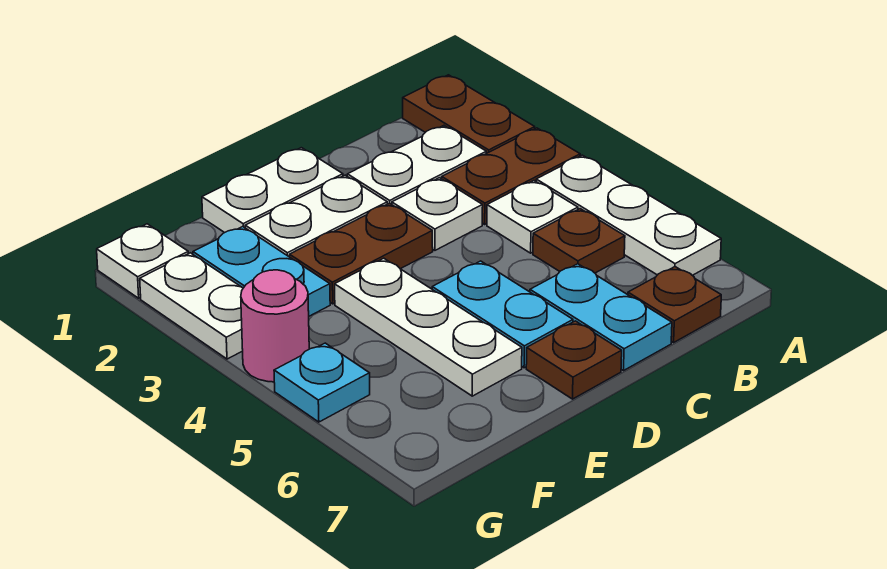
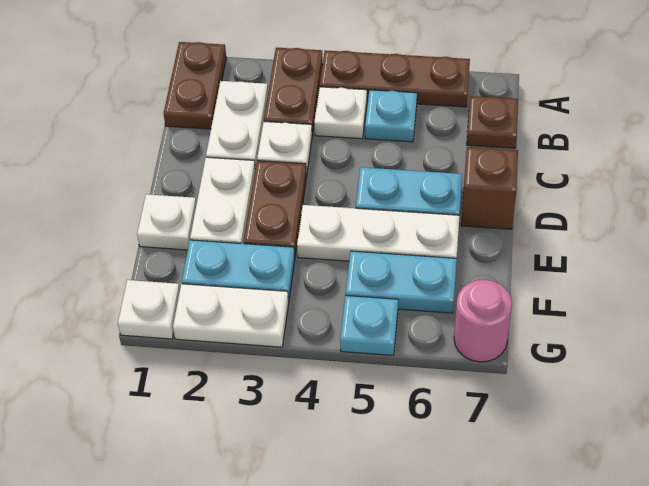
brown plate A1:A2 level 1 -> brown plate A1:B1 level 1
white plate A4:A6 level 1 -> brown plate A4:A6 level 1
brown plate B5 level 1 -> cyan plate B5 level 1
cyan plate C6:C7 level 1 -> cyan plate F5:F6 level 1
white plate D1:E1 level 1 -> white plate E1 level 1
brown plate D7 level 1 -> brown brick D7 level 1
pink round brick G4 level 1 -> pink round brick G7 level 1

